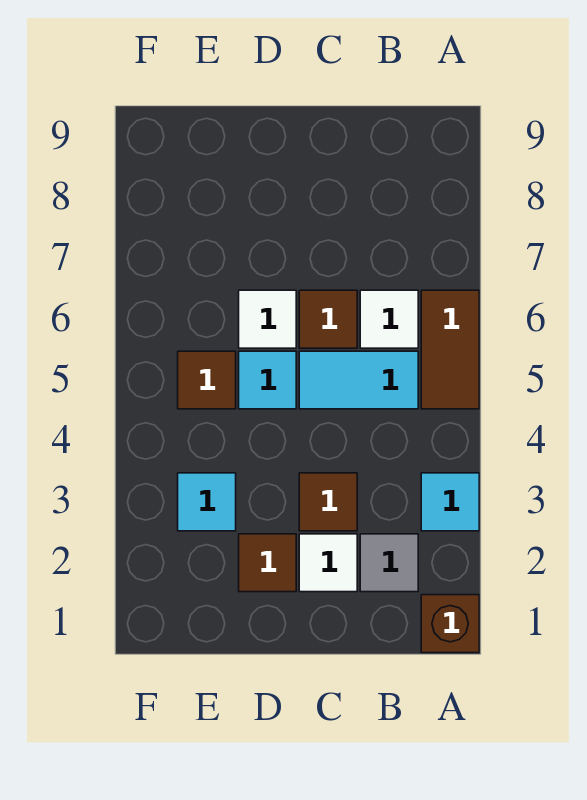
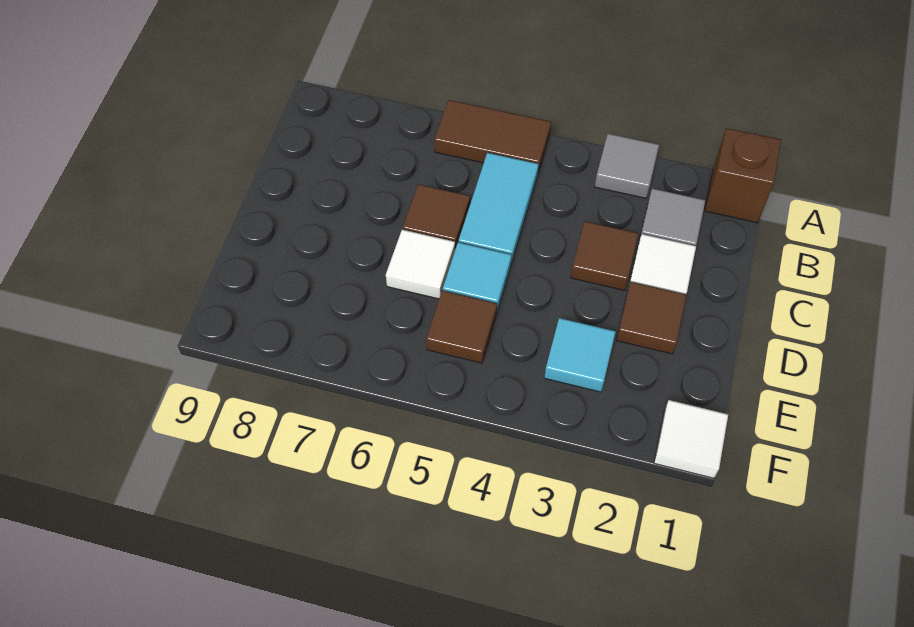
cyan tile A3 level 1 -> grey tile A3 level 1
white tile B6 level 1 -> white tile F1 level 1

